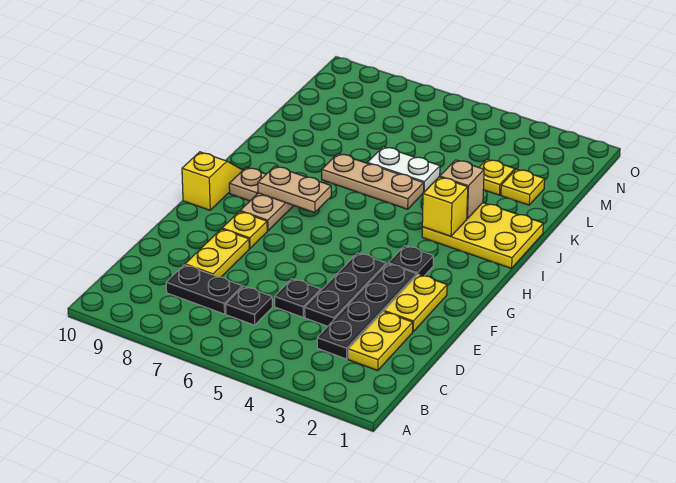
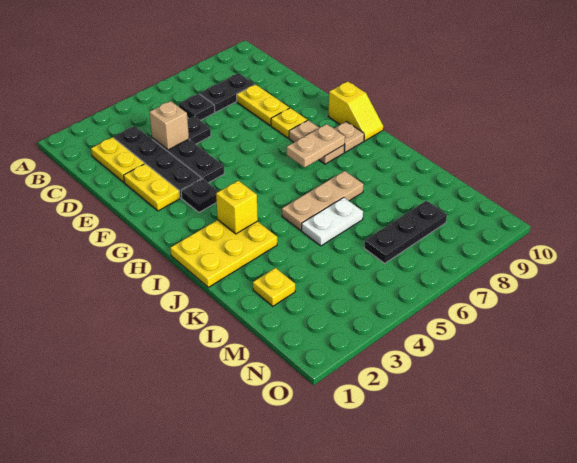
tan brick J3 level 2 -> tan brick D4 level 2
yellow plate L3 level 1 -> none
none -> black plate M6:M8 level 1

